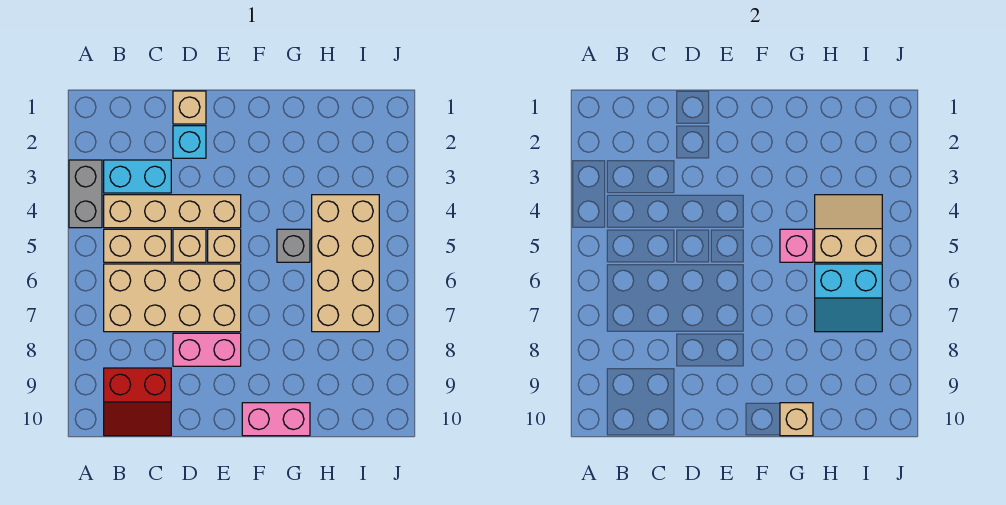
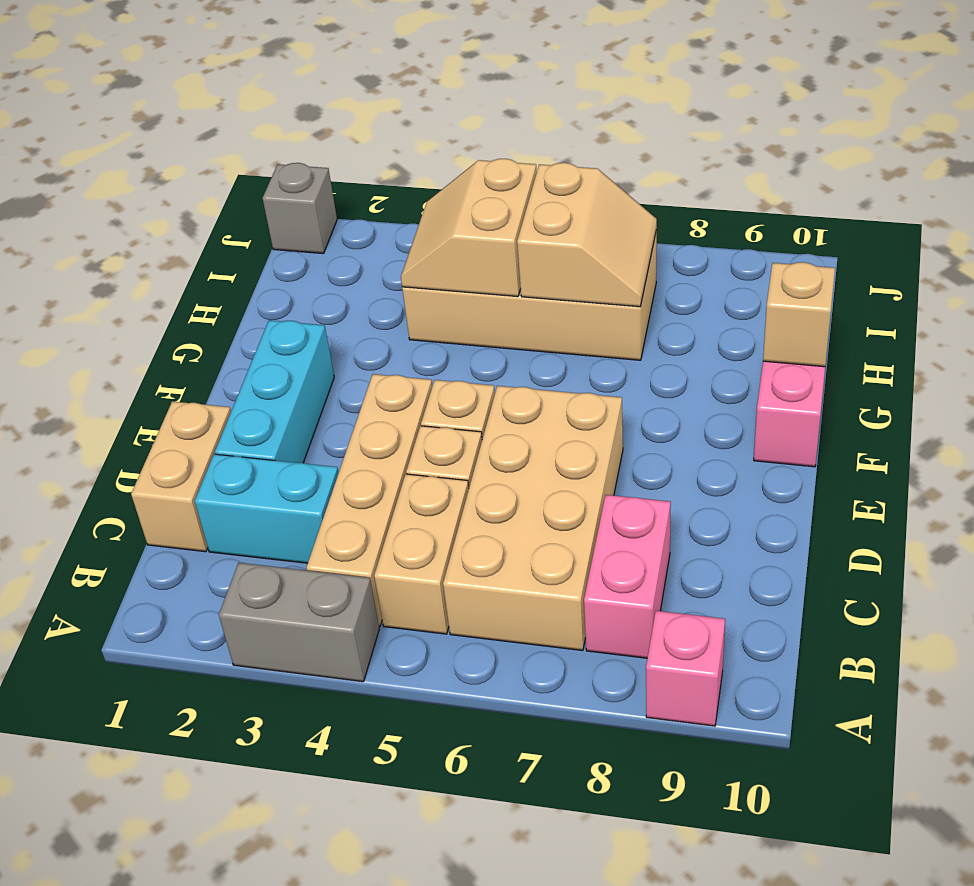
cyan brick B3:C3 level 1 -> cyan brick C2:C3 level 1
red slope B9:C10 level 1 top 9 -> none
tan brick D1 level 1 -> tan brick C1:D1 level 1
cyan brick D2 level 1 -> cyan brick D2:F2 level 1
pink brick D8:E8 level 1 -> pink brick B8:C8 level 1
grey brick G5 level 1 -> grey brick J1 level 1
pink brick G5 level 2 -> pink brick A9 level 1
cyan slope H6:I7 level 2 top 6 -> tan slope H6:I7 level 2 top 6

